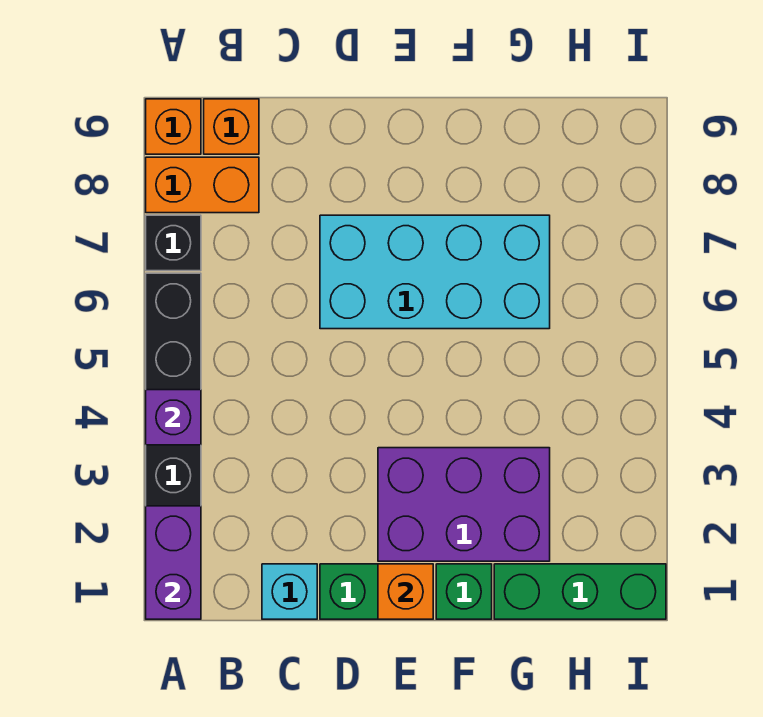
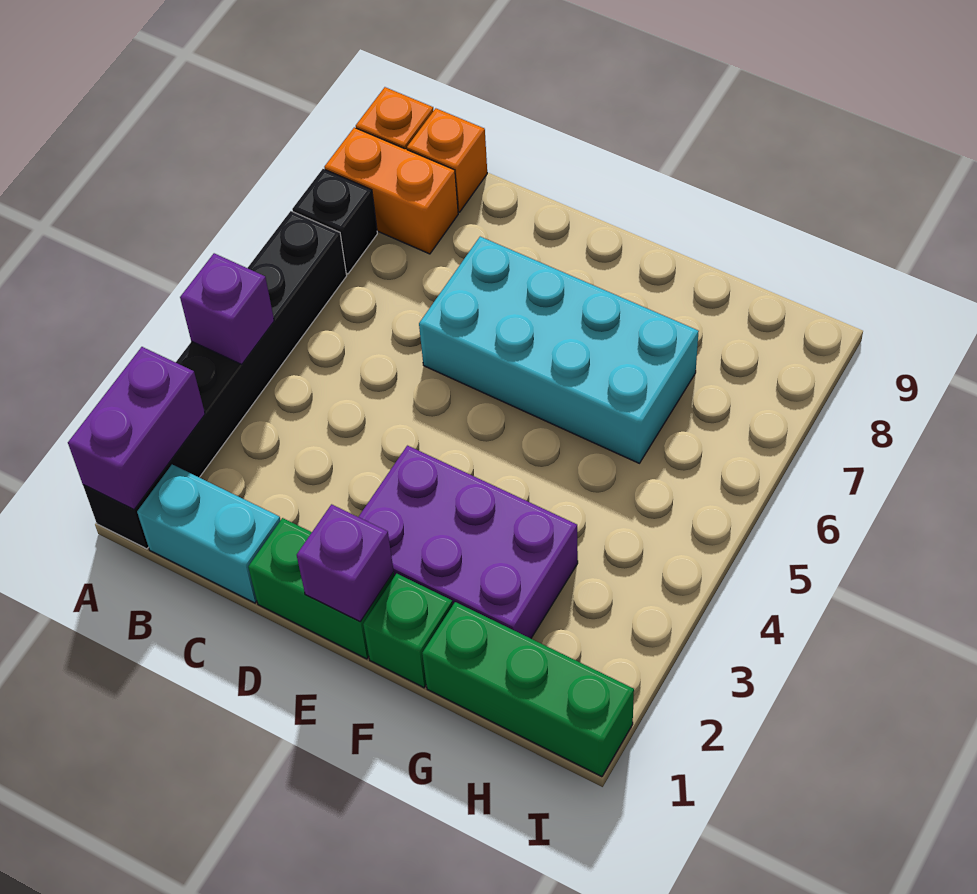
cyan brick C1 level 1 -> cyan brick B1:C1 level 1
orange brick E1 level 2 -> purple brick E1 level 2

